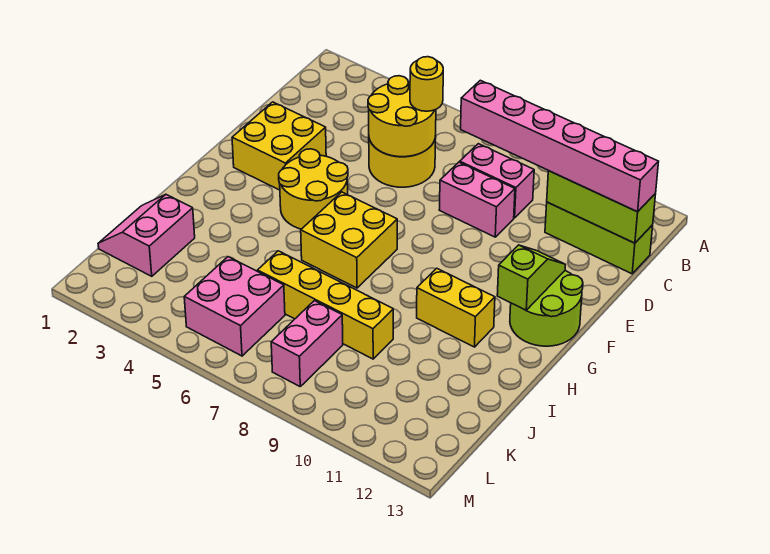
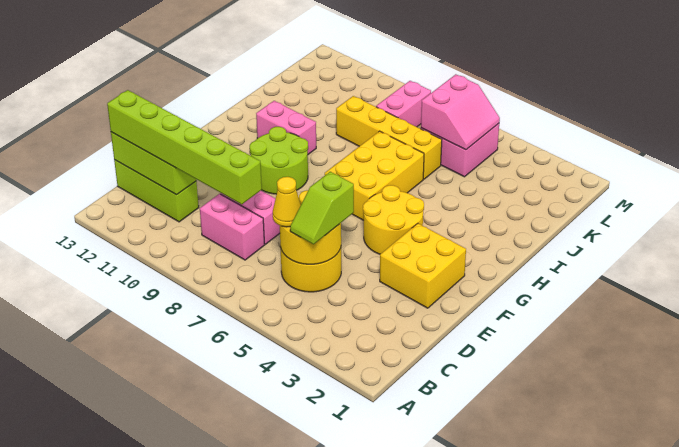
yellow round brick C6 level 3 -> yellow cone C6 level 3
pink brick C8:C13 level 3 -> lime brick C8:C13 level 3
lime round brick F12:G13 level 1 -> lime round brick F9:G10 level 1
lime slope F12:G12 level 2 top G -> lime slope C5:D5 level 3 top D
yellow brick G6:H7 level 1 -> yellow brick G6:I7 level 1
yellow brick H10:H11 level 1 -> pink brick H10:H11 level 1
pink slope J1:K2 level 1 top 2 -> pink slope K5:L6 level 2 top 6

